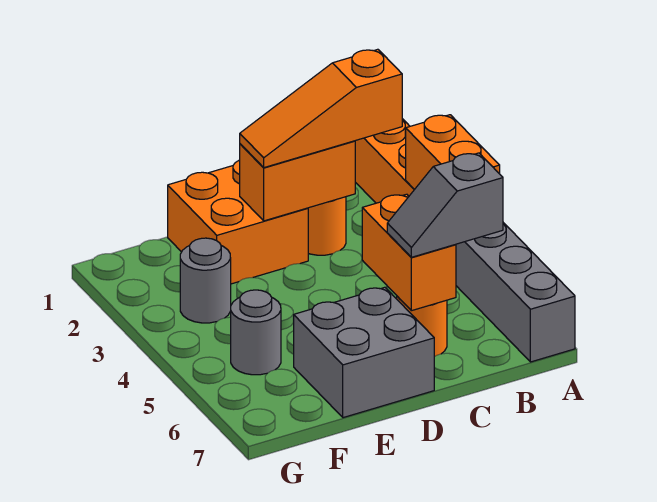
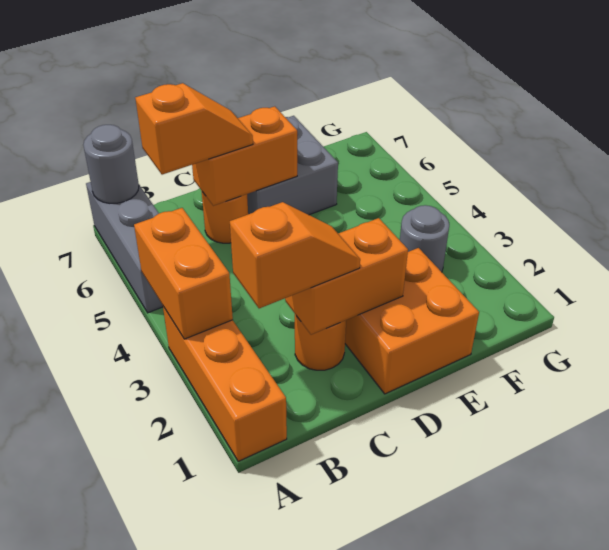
orange slope B2:D2 level 3 top B -> orange slope B2:C2 level 3 top B
grey slope B6:C6 level 3 top B -> orange slope B6:C6 level 3 top B
orange brick C5:C6 level 2 -> orange brick C6:D6 level 2
grey round brick F5 level 1 -> grey round brick A7 level 2

